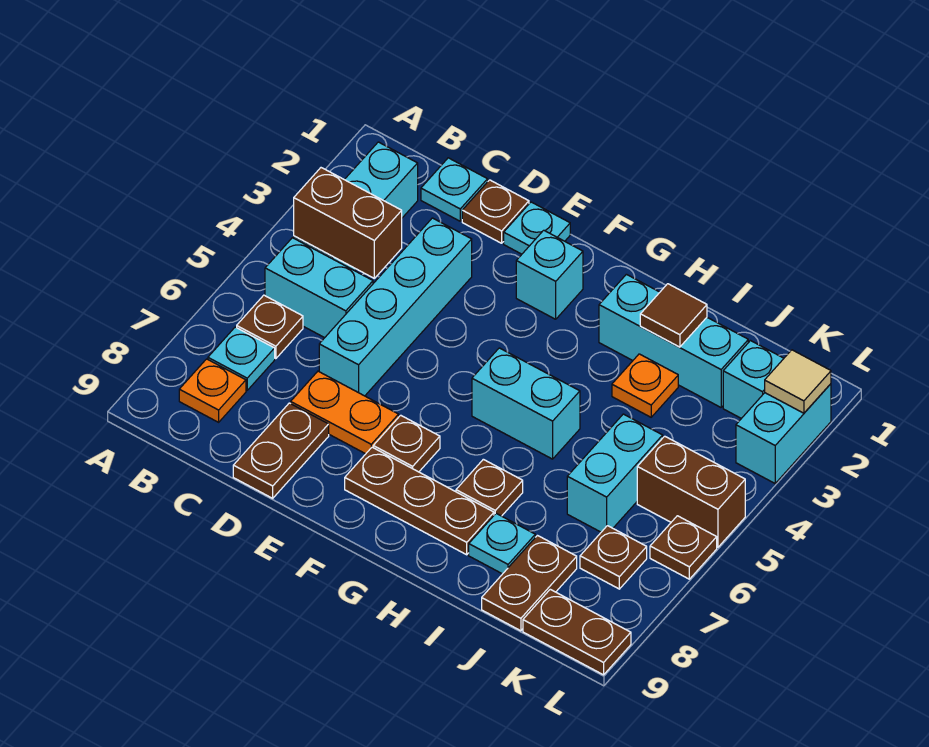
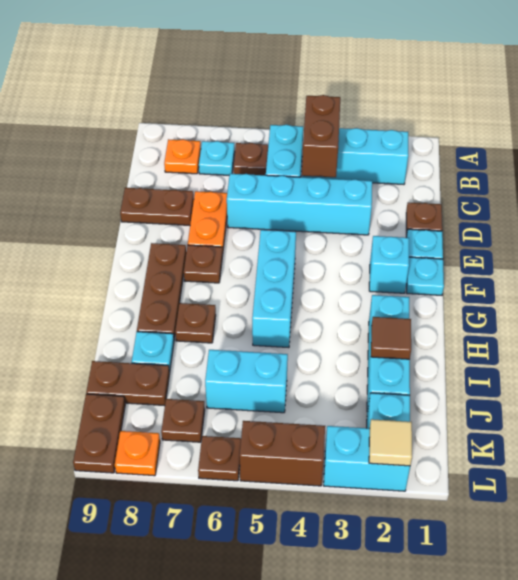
cyan plate C1 level 1 -> cyan plate F1 level 1
cyan brick G5:H5 level 1 -> cyan brick F5:H5 level 1
orange plate I3 level 1 -> orange plate L8 level 1
brown brick K5:L5 level 1 -> brown brick L4:L5 level 1

